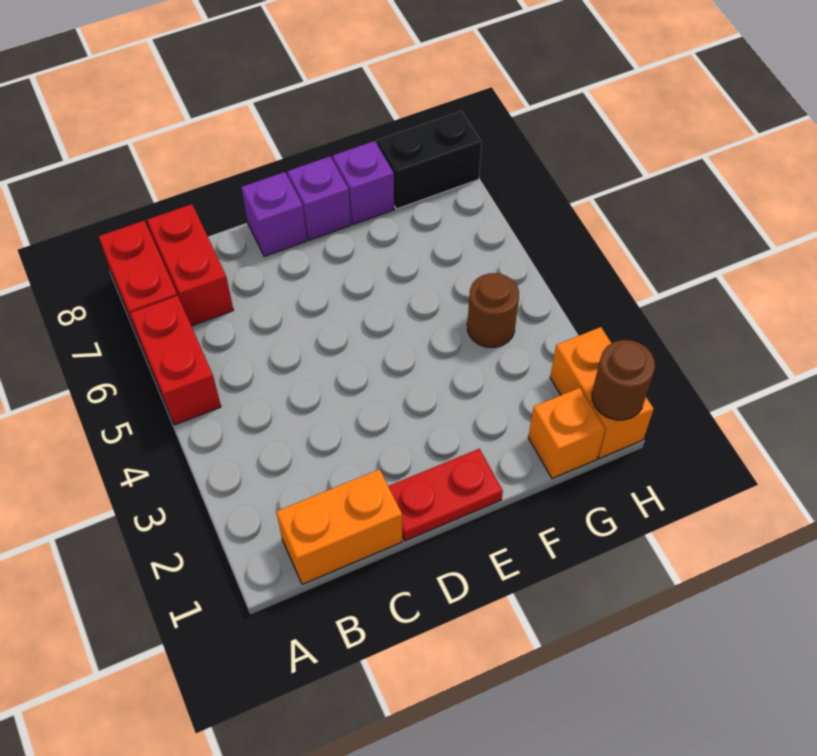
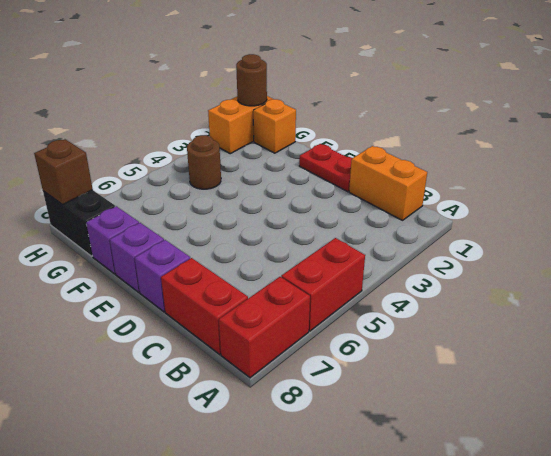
red brick B7:B8 level 1 -> red brick B8:C8 level 1
none -> brown brick H8 level 2

